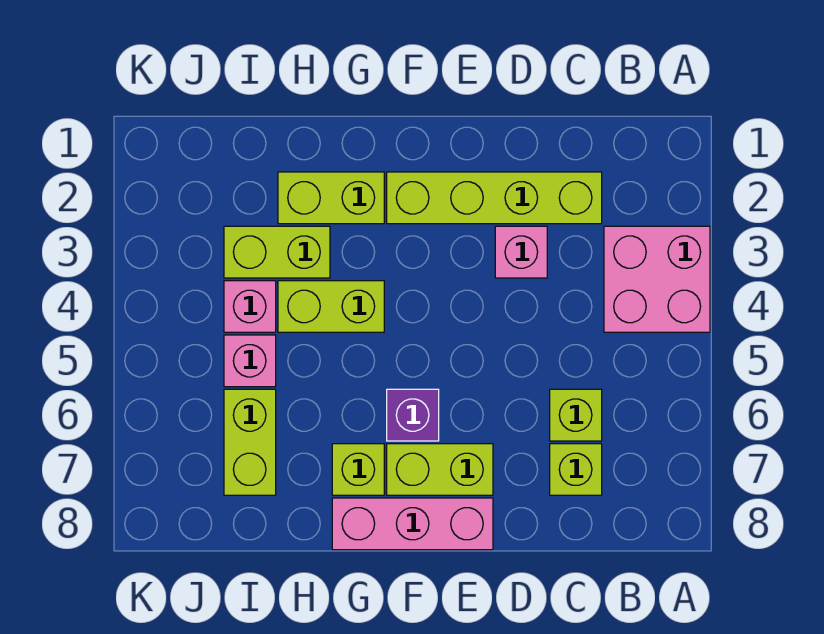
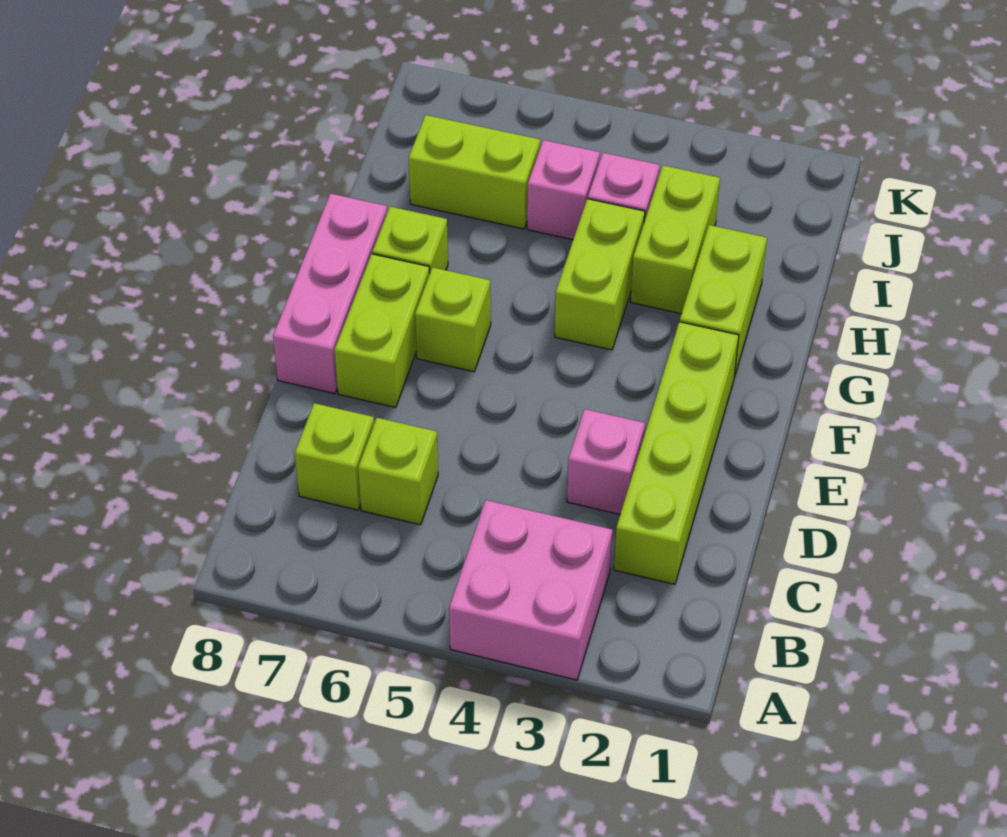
purple brick F6 level 1 -> lime brick F6 level 1

